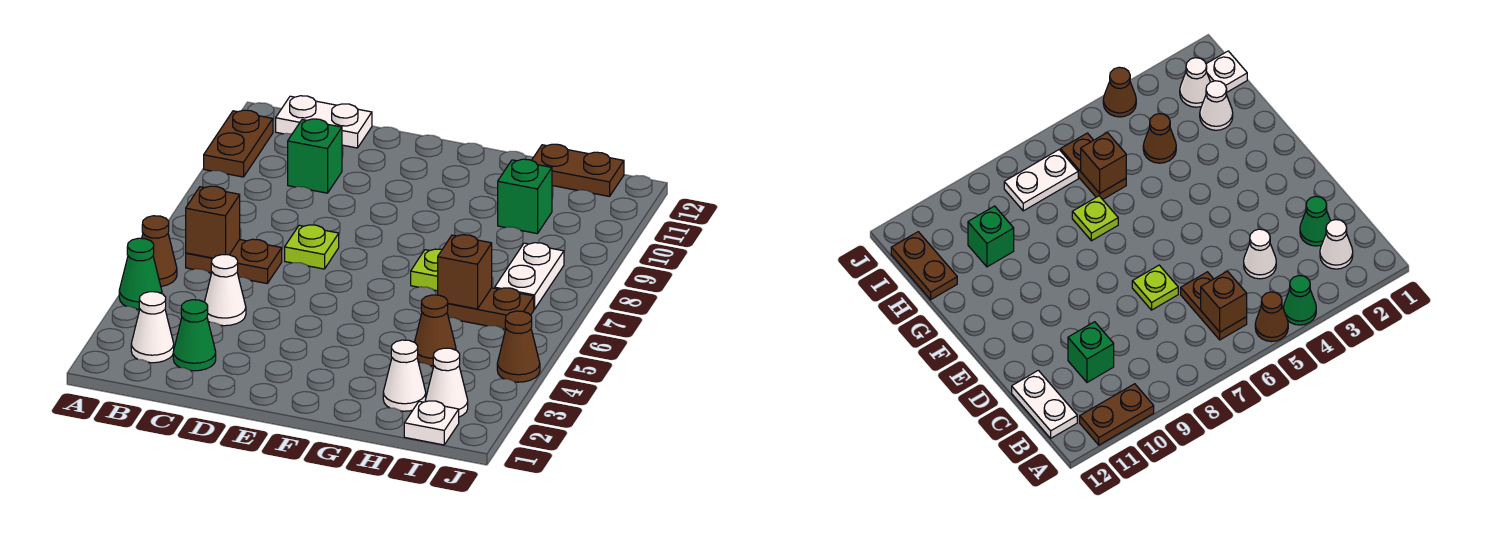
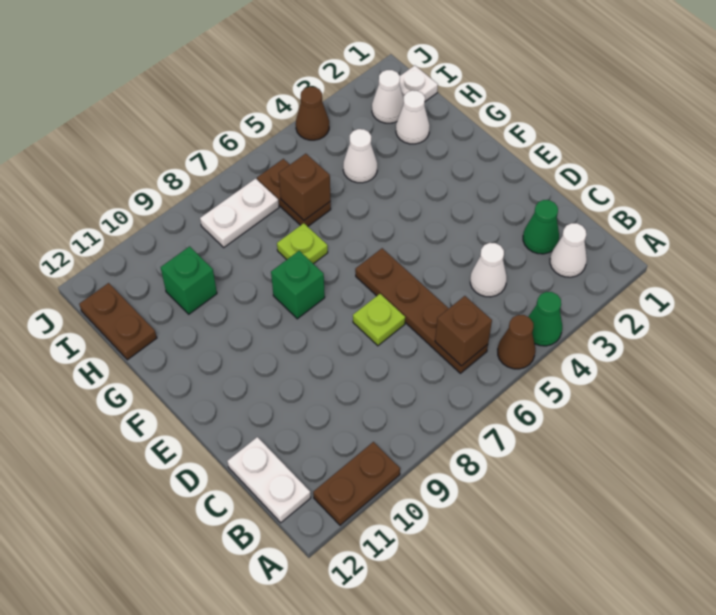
brown plate B6:C6 level 1 -> brown plate B6:E6 level 1
green brick C10 level 1 -> green brick F8 level 1
brown cone H4 level 1 -> white cone H4 level 1

